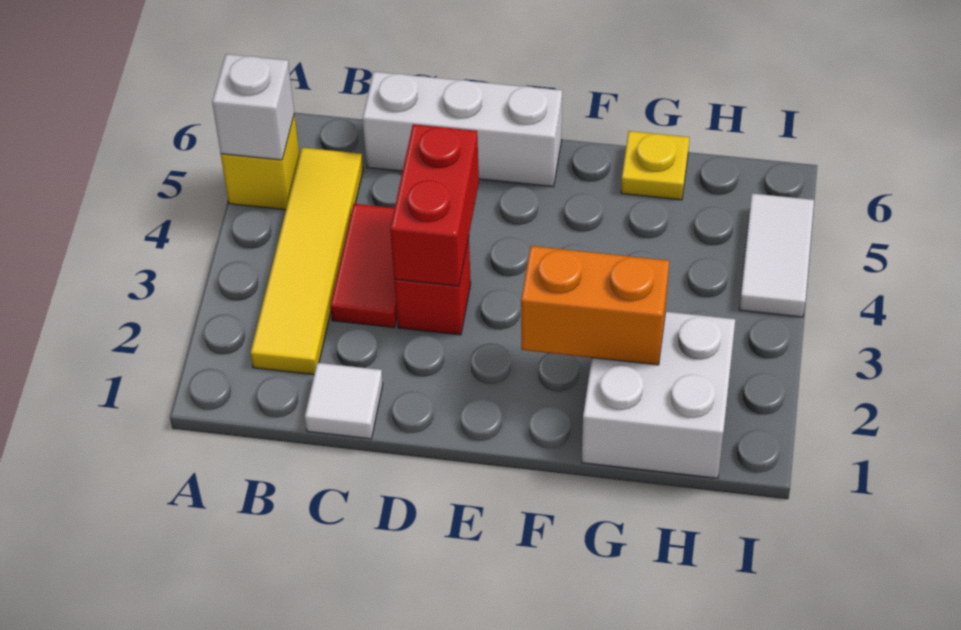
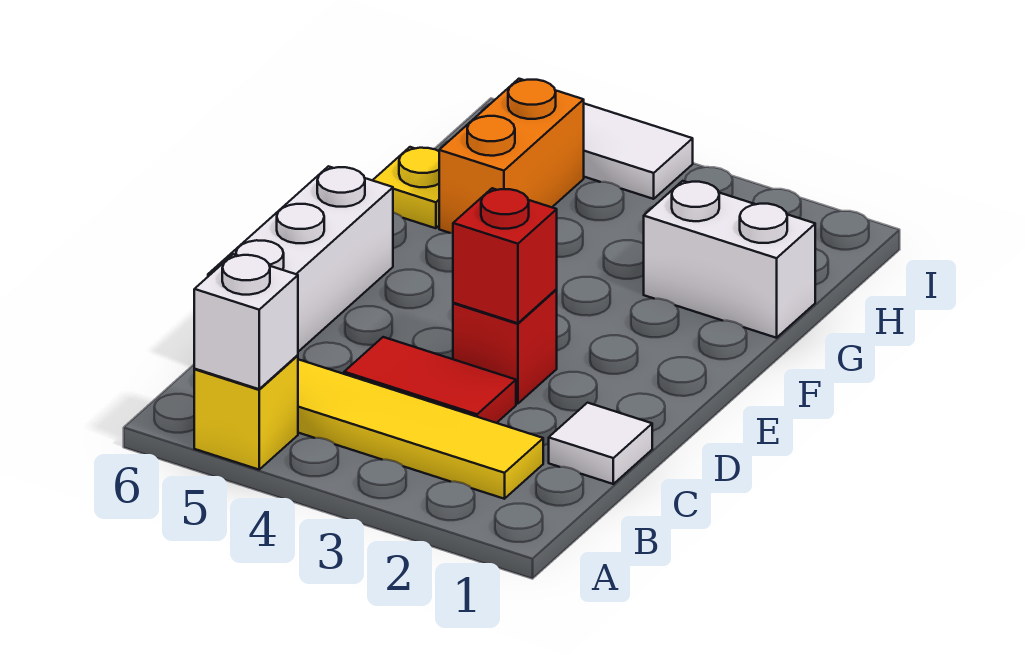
red brick D3:D4 level 2 -> red brick D3 level 2
orange brick F2:G2 level 2 -> orange brick G5:H5 level 1
white brick G1:H2 level 1 -> white brick G1:G2 level 1

